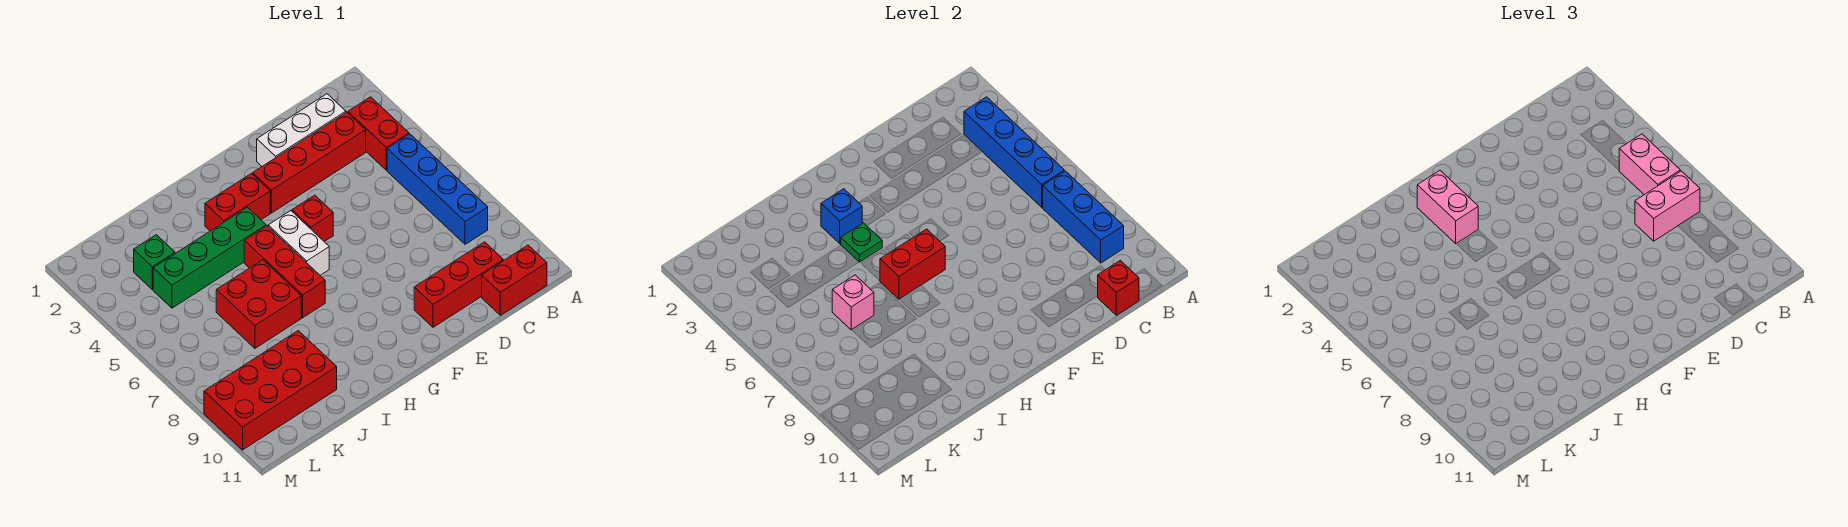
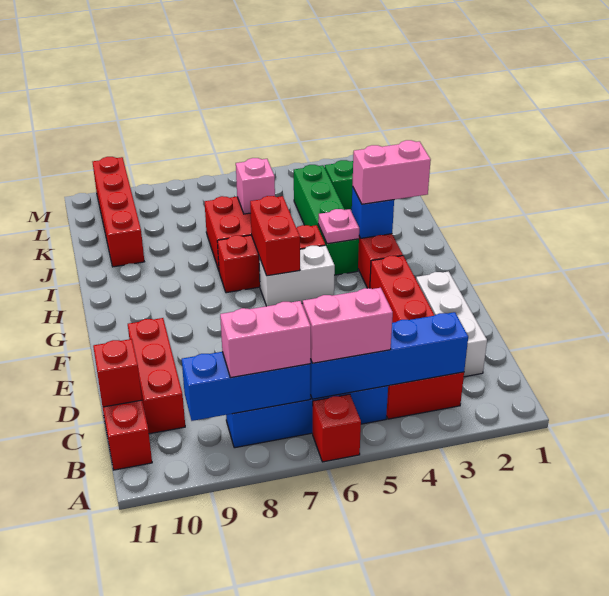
pink brick B7:C7 level 3 -> pink brick B7:B8 level 3
red brick F5 level 1 -> red brick A6 level 1
green plate H4 level 2 -> pink plate H4 level 2
red brick J9:M10 level 1 -> red brick J10:M10 level 1

